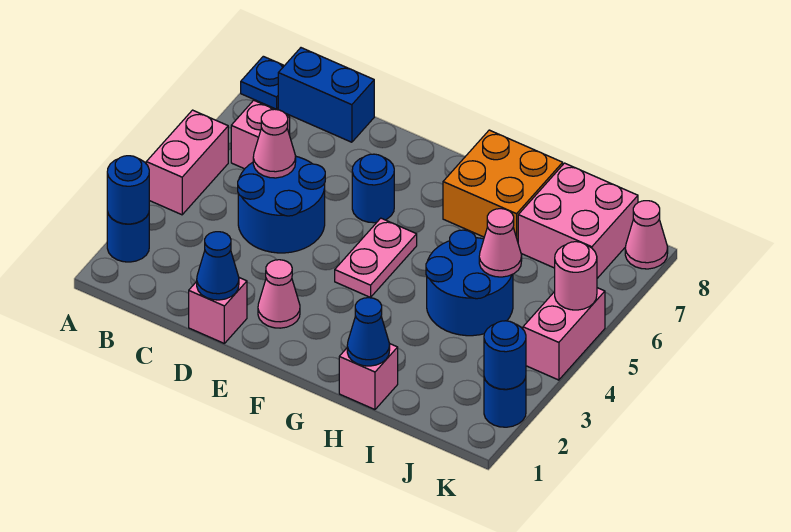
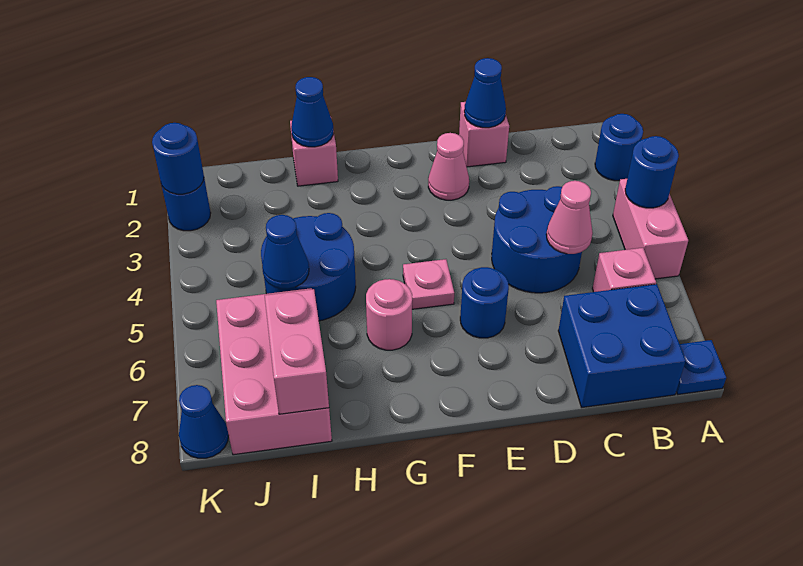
blue round brick A2 level 2 -> blue round brick A4 level 2
blue brick B8:C8 level 1 -> blue brick B7:C8 level 1
pink plate F4:F5 level 1 -> pink plate F5 level 1
orange brick G7:H8 level 1 -> none
pink cone I5 level 2 -> blue cone I5 level 2
pink brick I7:J8 level 1 -> pink brick I6:J8 level 1
pink brick K4:K5 level 1 -> pink brick I7:I8 level 2
pink round brick K5 level 2 -> pink round brick G6 level 1
pink cone K8 level 1 -> blue cone K8 level 1

